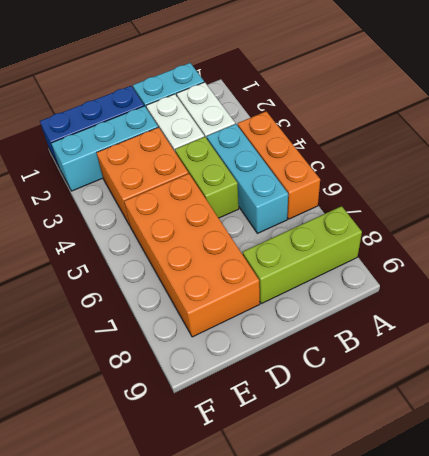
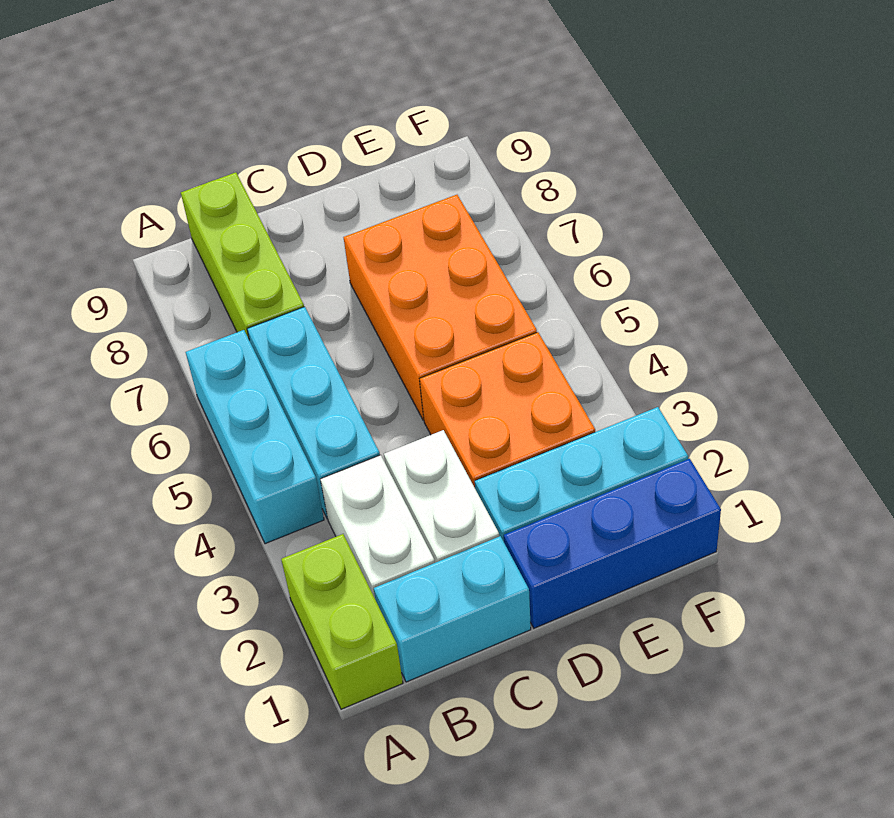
orange brick A4:A6 level 1 -> cyan brick A4:A6 level 1
lime brick A8:C8 level 1 -> lime brick B7:B9 level 1
lime brick C4:C5 level 1 -> lime brick A1:A2 level 1
orange brick D5:E8 level 1 -> orange brick D5:E7 level 1

